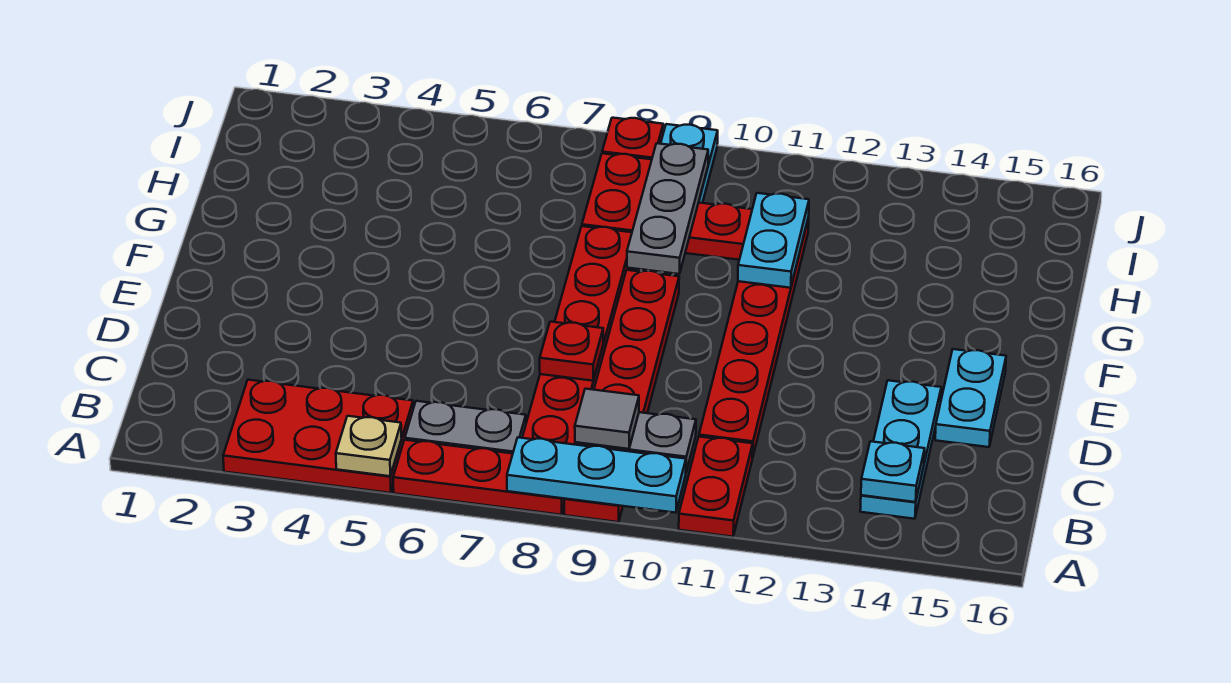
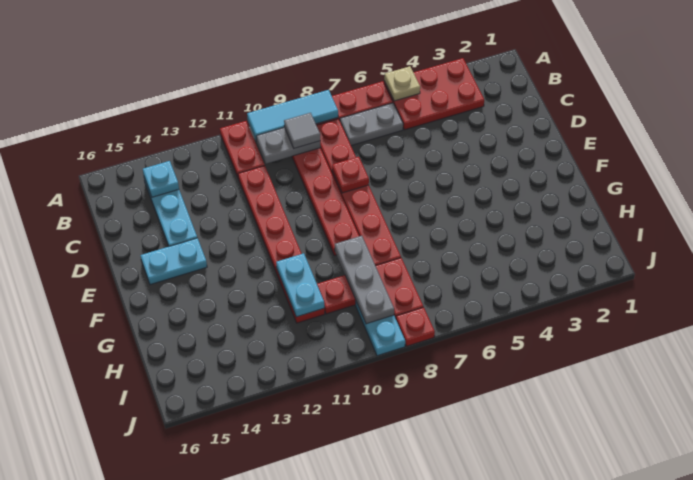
cyan plate A8:A10 level 2 -> cyan tile A8:A10 level 2
cyan plate D15:E15 level 1 -> cyan plate E14:E15 level 1

